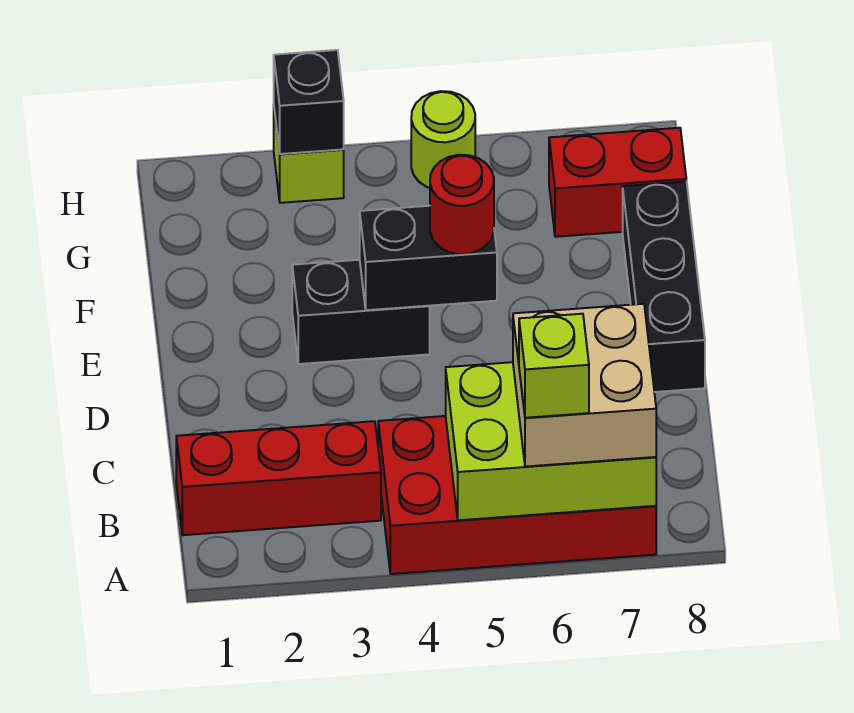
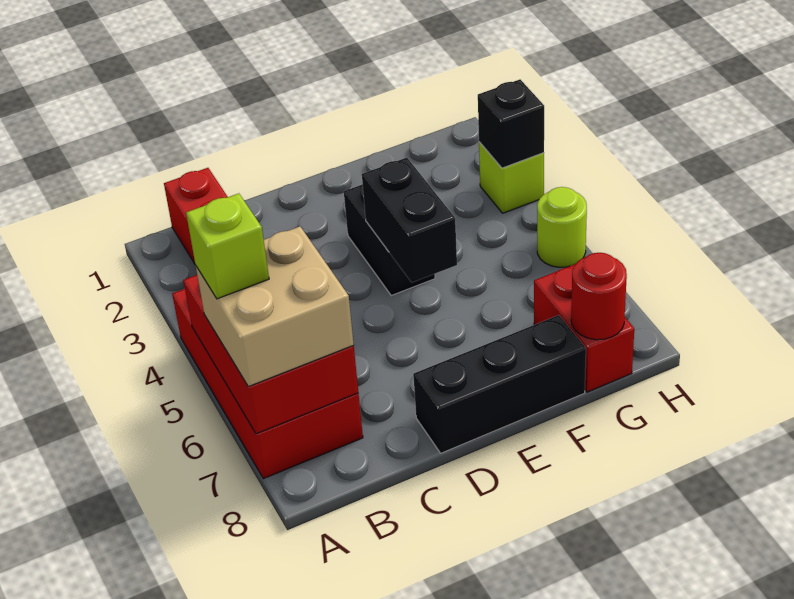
lime brick A5:B7 level 2 -> red brick A5:B7 level 2
red round brick E5 level 3 -> red round brick G8 level 2

